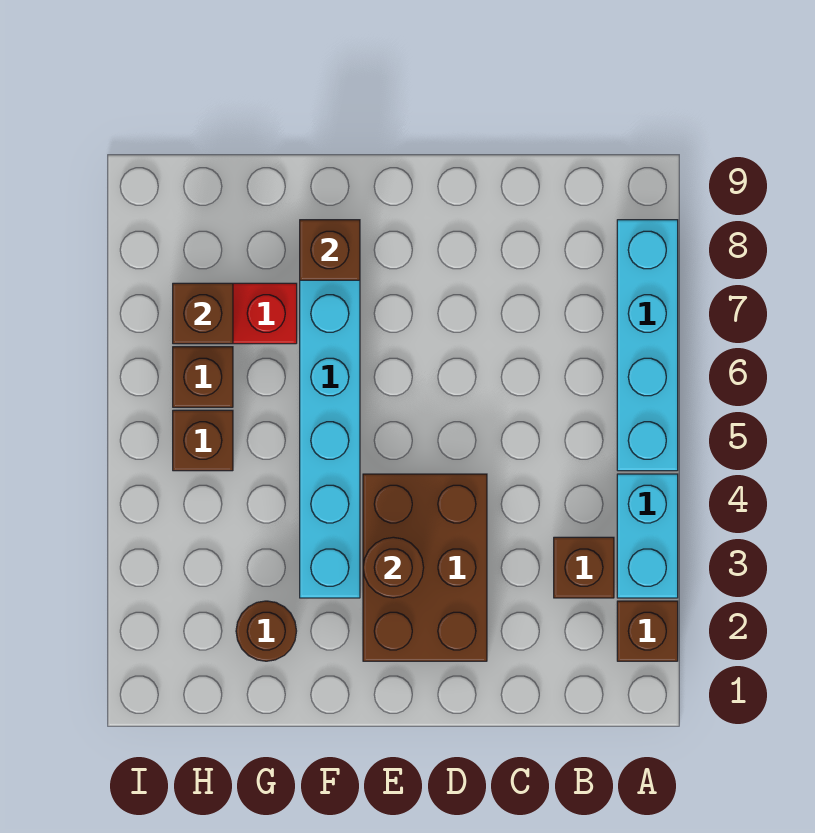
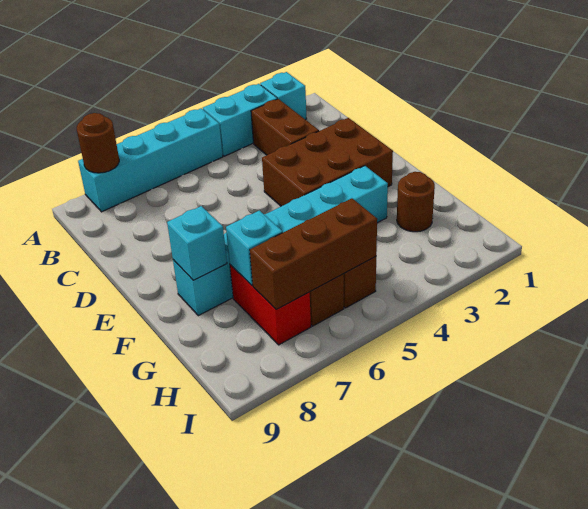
brown brick A2 level 1 -> cyan brick A2 level 1
brown brick B3 level 1 -> brown brick B3:C3 level 1
brown round brick E3 level 2 -> brown round brick A8 level 2
brown brick F8 level 2 -> cyan brick F8 level 2
none -> cyan brick G7 level 2
brown brick H7 level 2 -> brown brick H5:H7 level 2

